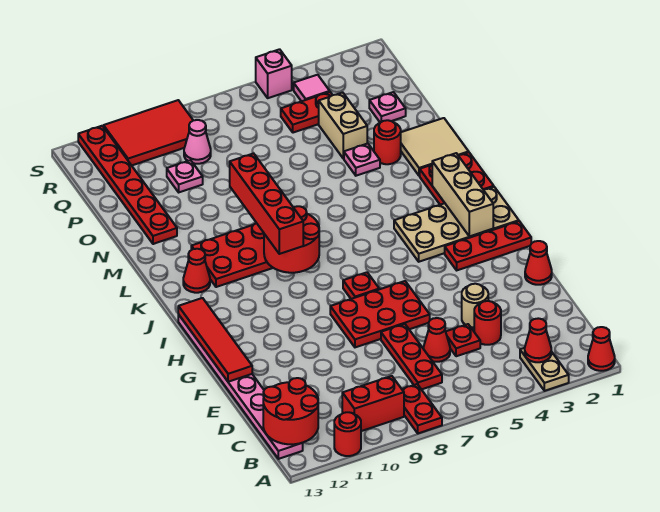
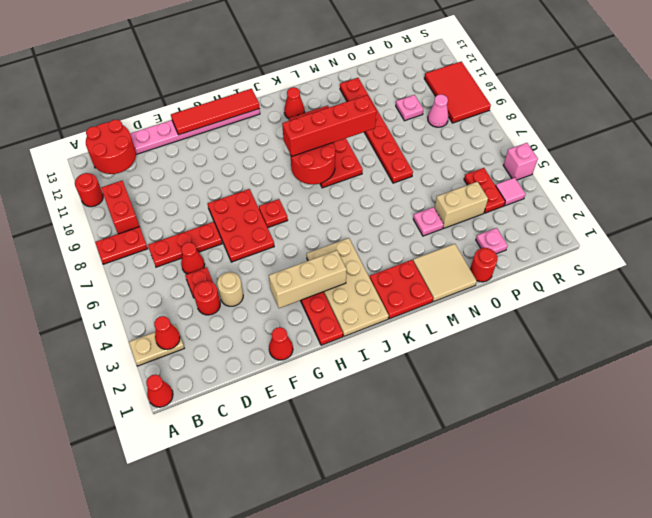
tan brick I2:K2 level 2 -> tan brick G3:I3 level 2
red round brick N3 level 1 -> red round brick O1 level 1
red plate N12:S12 level 1 -> red plate N7:N12 level 1

